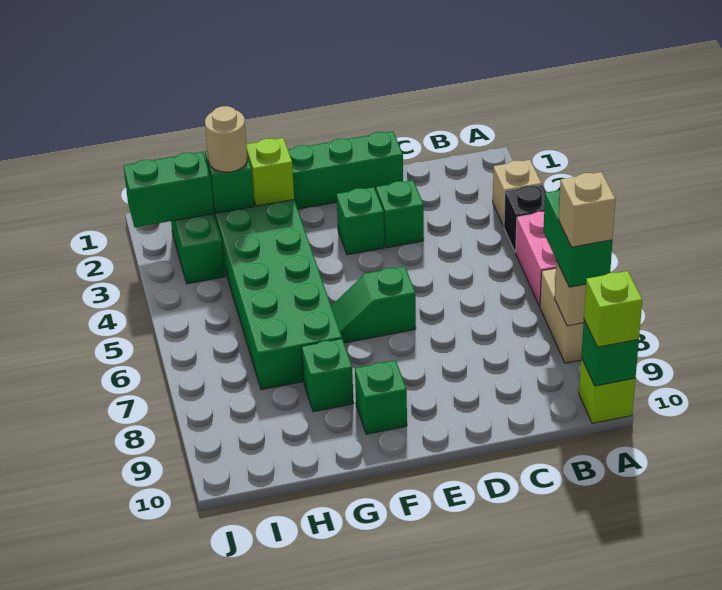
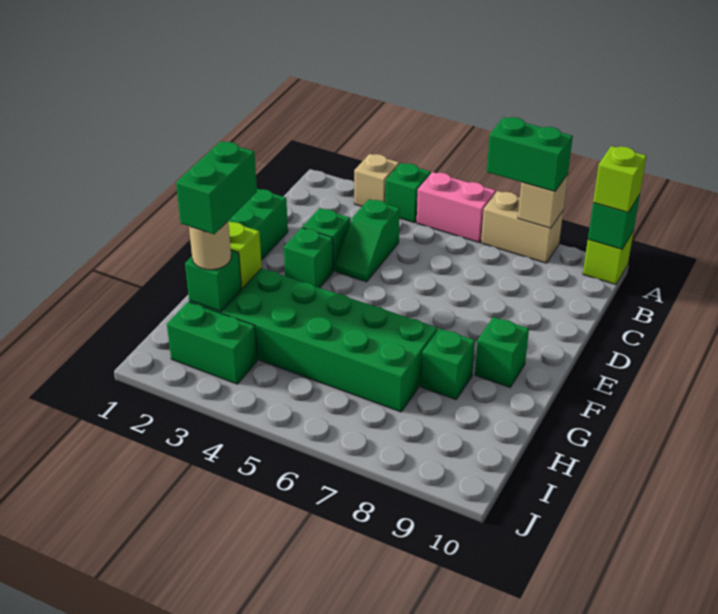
black brick A4 level 1 -> green brick A4 level 1
tan brick A8 level 4 -> none
green slope E6:F6 level 1 top E -> green slope C4:D4 level 1 top C
green brick I2:J2 level 2 -> green brick G2:H2 level 4

